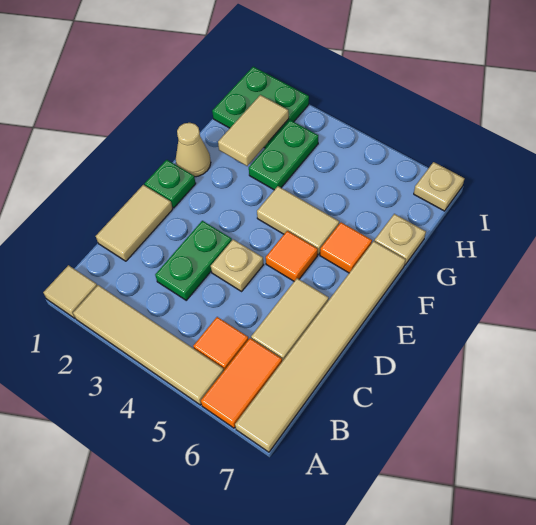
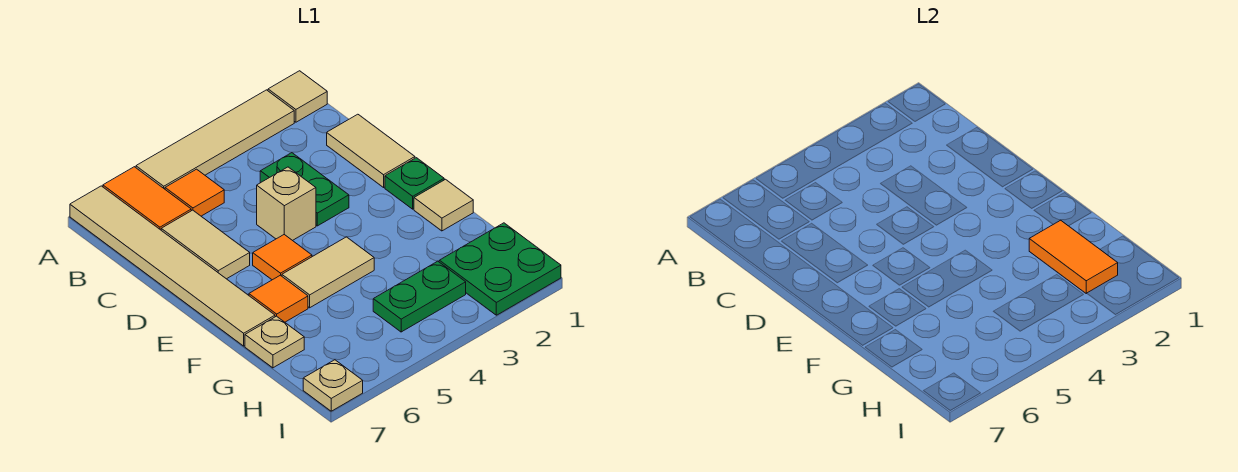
tan plate D4 level 1 -> tan brick D4 level 1
tan cone F1 level 1 -> tan tile F1 level 1
tan tile G2:H2 level 2 -> orange tile G2:H2 level 2
green plate G3:H3 level 1 -> green plate H3:H4 level 1

